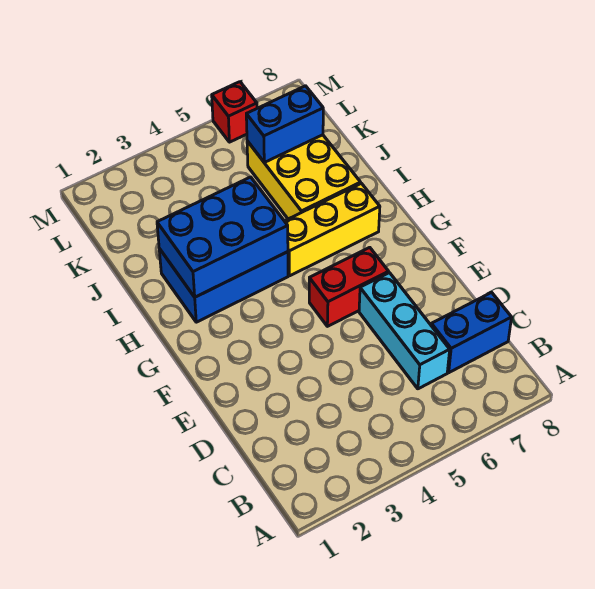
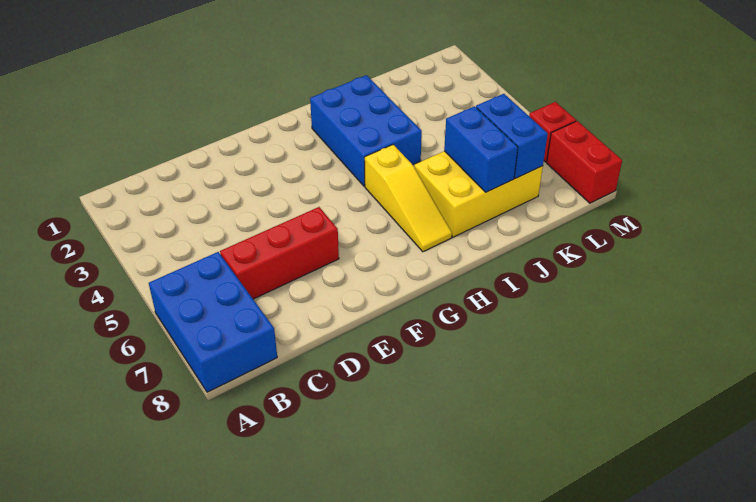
cyan brick C6:E6 level 1 -> red brick C6:E6 level 1
blue brick C7:C8 level 1 -> blue brick J6:J7 level 2
red brick F5:F6 level 1 -> red brick M7:M8 level 1
blue brick H2:I4 level 2 -> blue brick A6:B8 level 1
yellow brick H5:H7 level 1 -> yellow slope H5:H7 level 1 top 5

